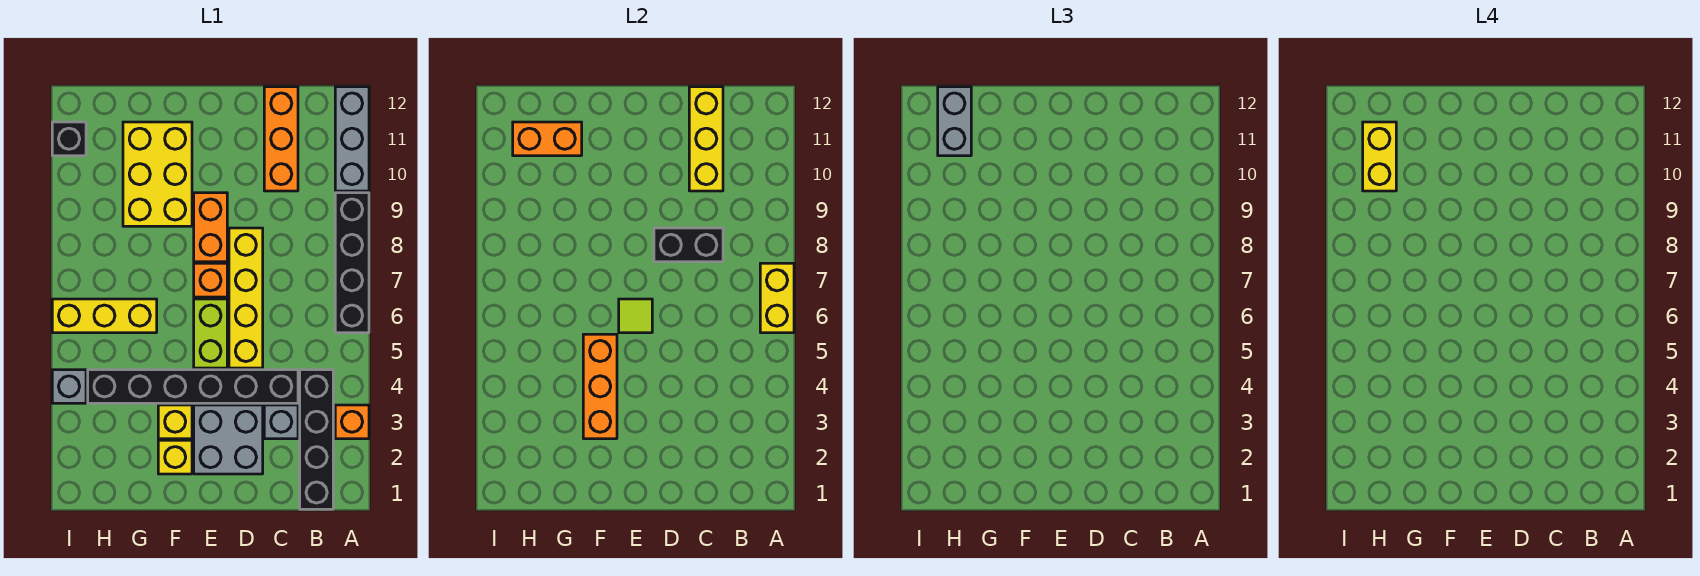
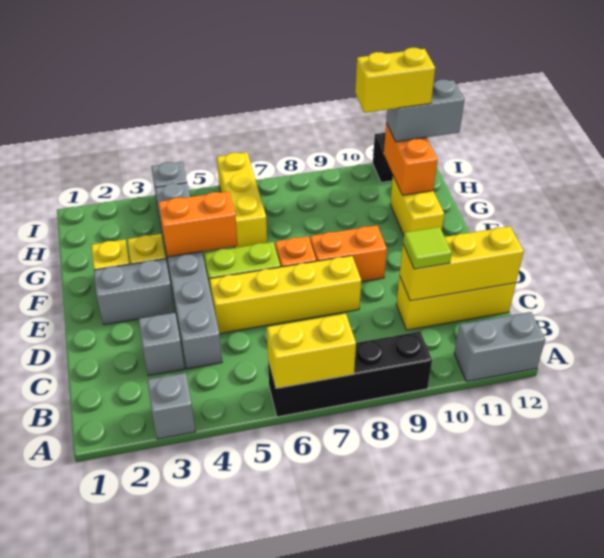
orange brick A3 level 1 -> grey brick A3 level 1
grey brick A10:A12 level 1 -> grey brick A11:A12 level 1
black brick B1:B4 level 1 -> none
black brick C4:H4 level 1 -> grey brick C4:H4 level 1
black brick C8:D8 level 2 -> none
orange brick C10:C12 level 1 -> yellow brick C10:C12 level 1
grey brick D2:E3 level 1 -> grey brick E2:E3 level 1
lime tile E6 level 2 -> lime tile C10 level 3
orange brick F3:F5 level 2 -> orange brick F4:F5 level 2
yellow brick F9:G11 level 1 -> yellow brick F11:G11 level 1

